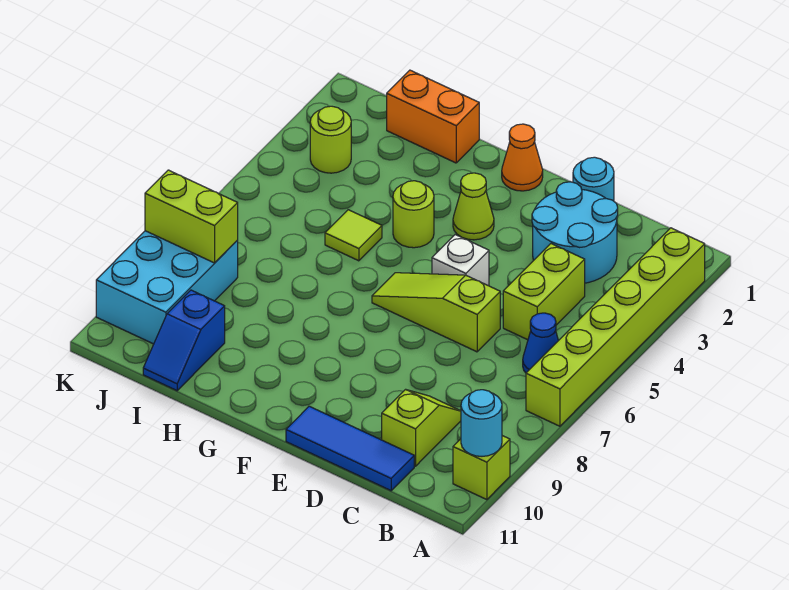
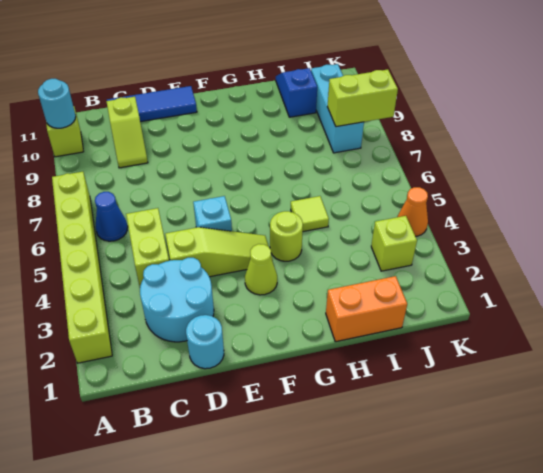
lime slope D6:F6 level 1 top D -> lime slope D4:F4 level 1 top D
white brick E5 level 1 -> cyan brick E5 level 1
orange cone F1 level 1 -> orange cone K4 level 1
lime round brick J3 level 1 -> lime brick J3 level 1
cyan brick J8:K10 level 1 -> cyan brick J8:J10 level 1

